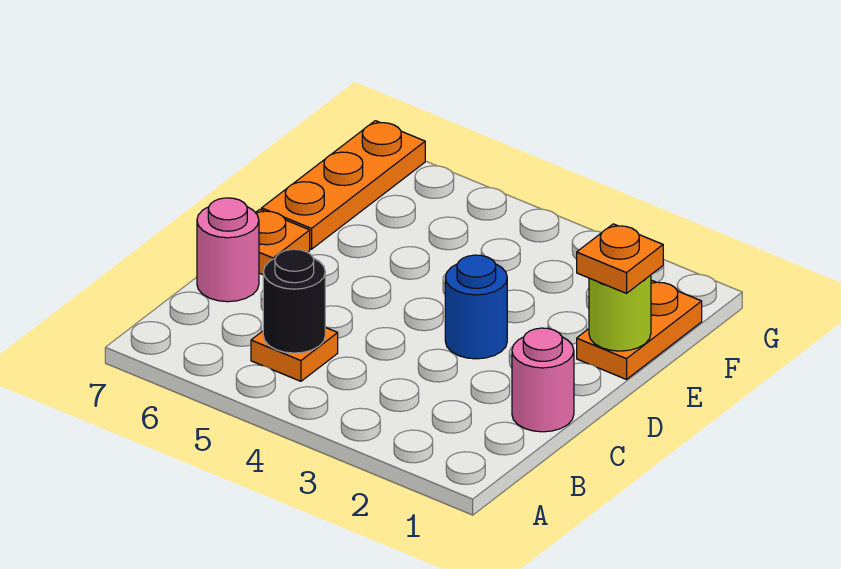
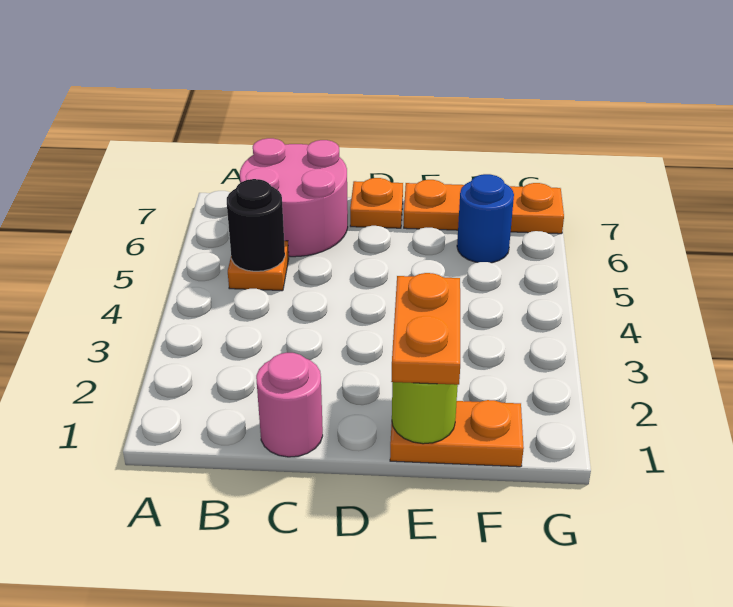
pink round brick C7 level 1 -> pink round brick B6:C7 level 1
blue round brick D3 level 1 -> blue round brick F6 level 1
orange plate E1 level 3 -> orange plate E1:E2 level 3

